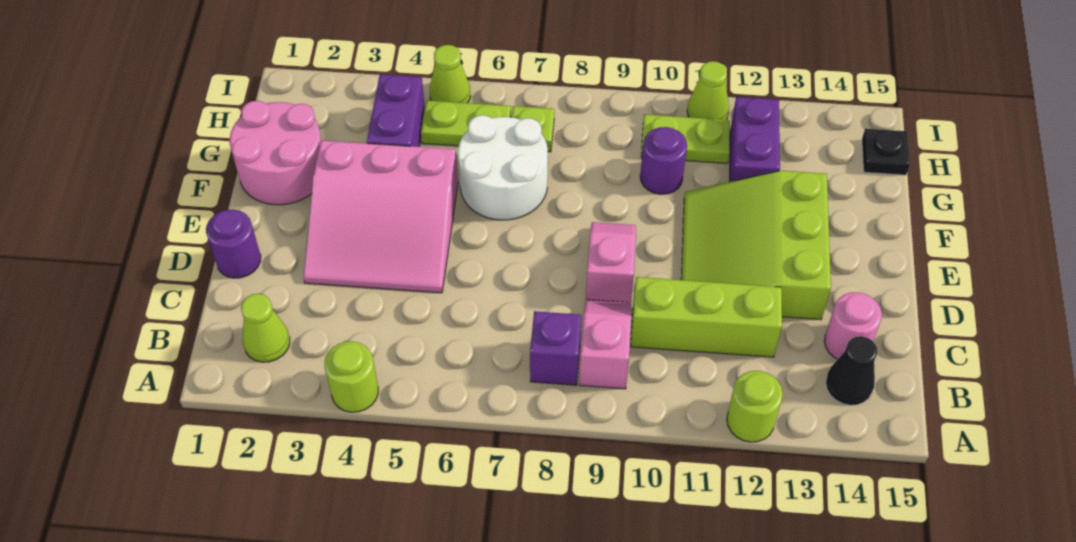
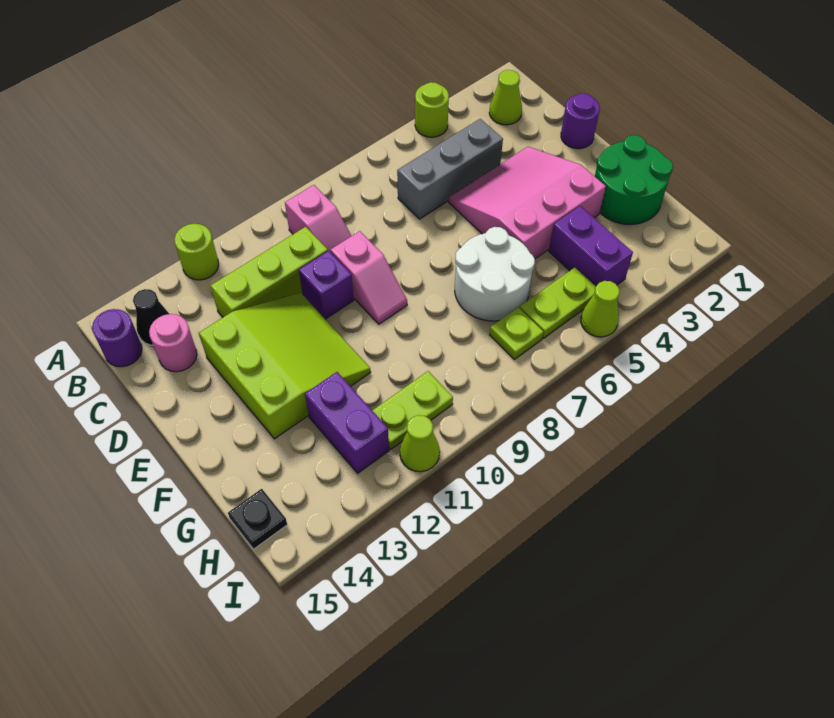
purple brick B8 level 1 -> purple brick D10 level 1
none -> grey brick C4:C6 level 1
pink round brick F1:G2 level 1 -> green round brick F1:G2 level 1
purple round brick G10 level 1 -> purple round brick B15 level 1

